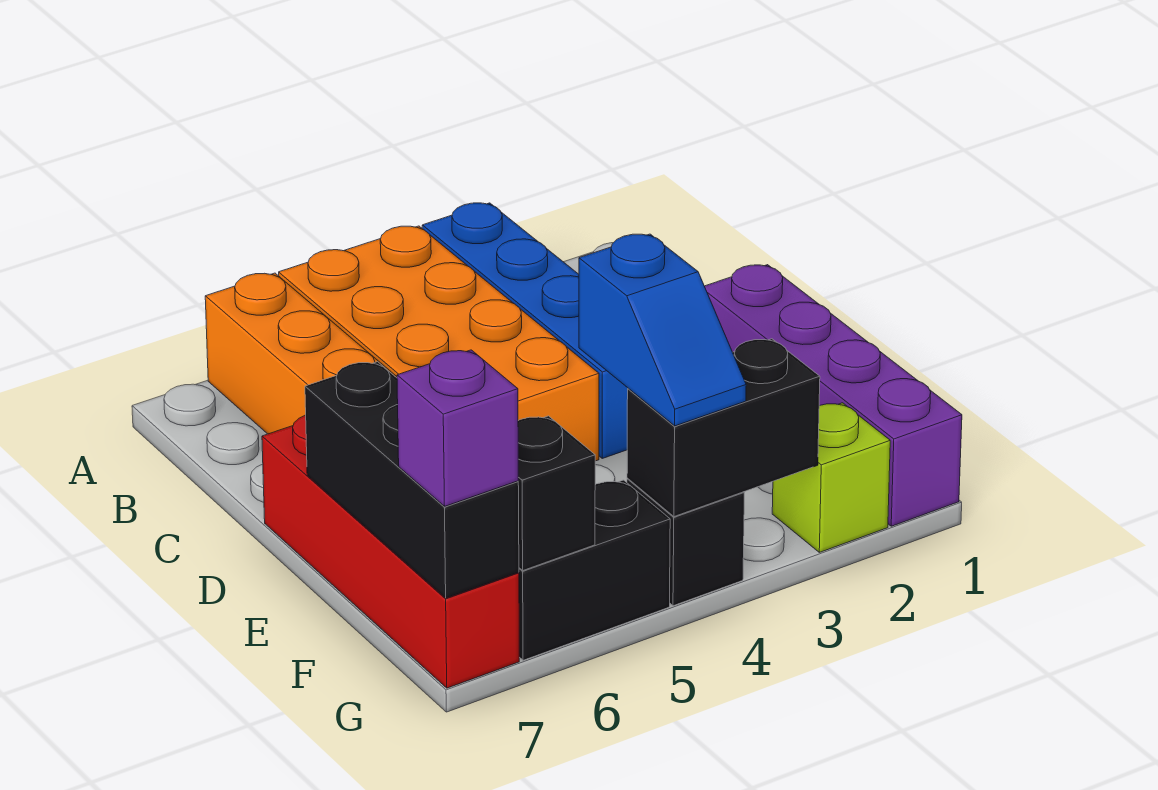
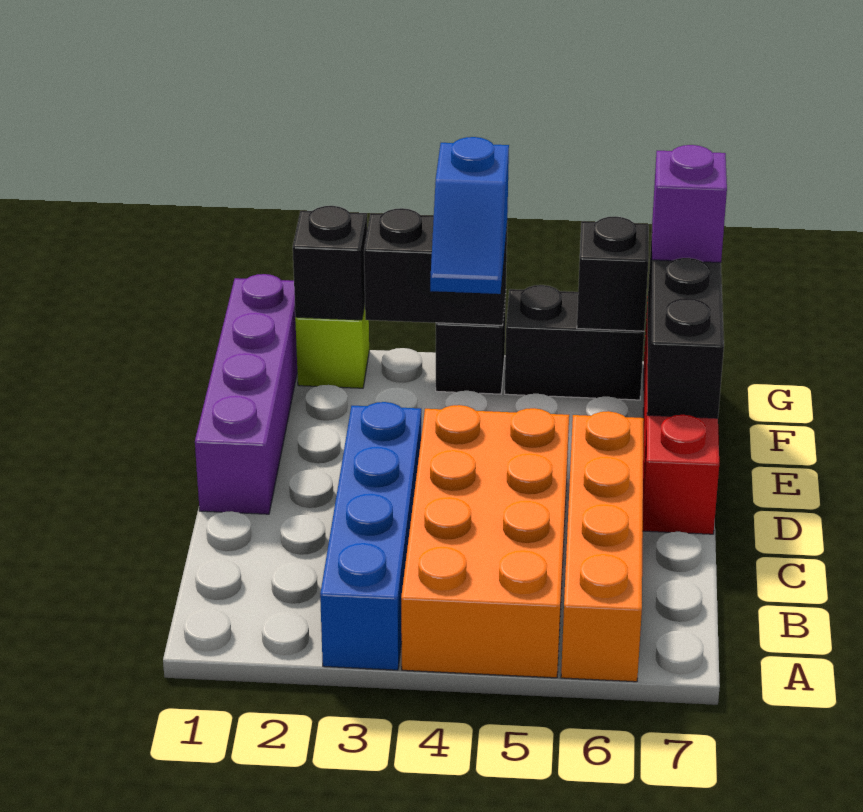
blue slope F4:G4 level 3 top F -> blue slope F4:G4 level 3 top G
none -> black brick G2 level 2

